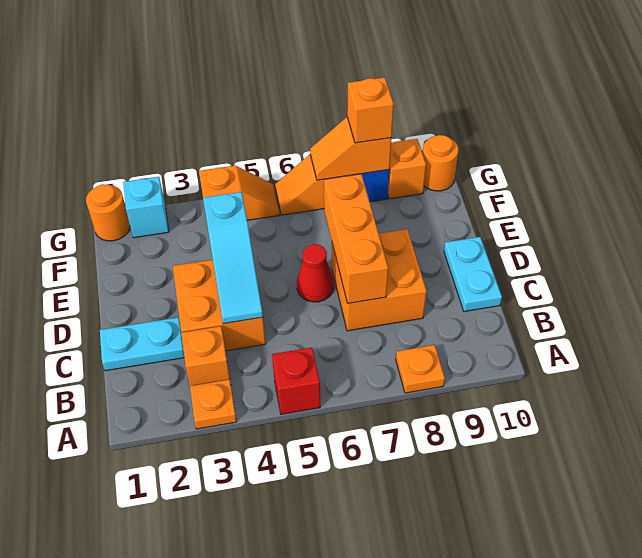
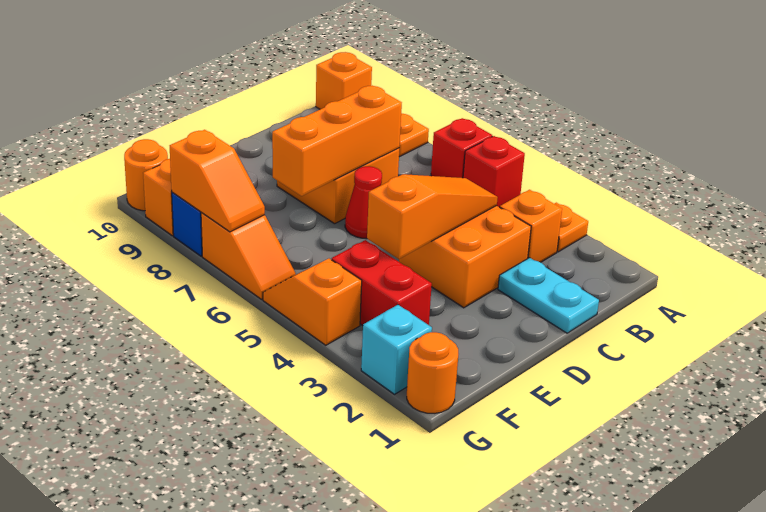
none -> red brick A6 level 1
cyan slope C4:E4 level 2 top E -> orange slope C4:E4 level 2 top E
cyan plate C10:D10 level 1 -> none
none -> red brick F3:F4 level 1
orange brick G8 level 3 -> orange brick A10 level 1

